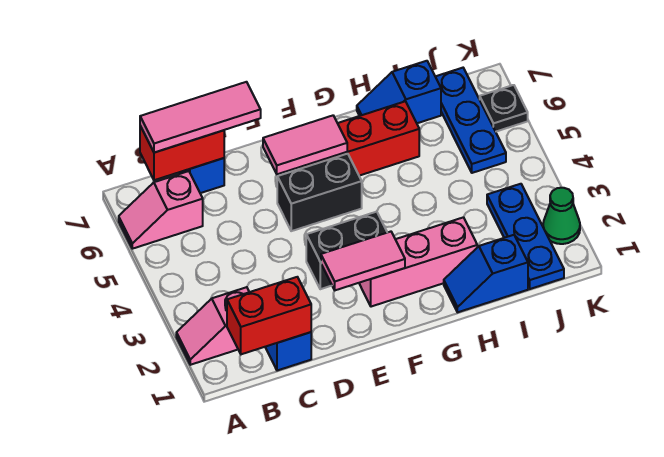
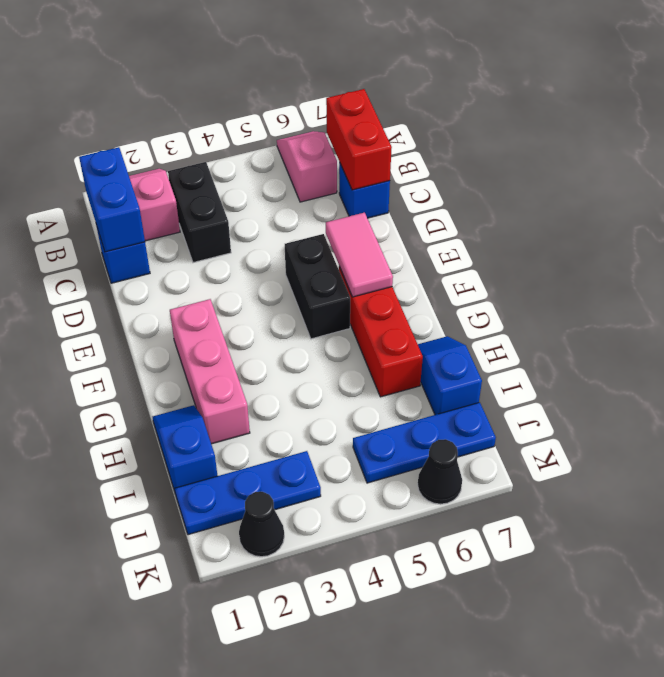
red brick B1:C1 level 2 -> blue brick B1:C1 level 2
pink tile B7:D7 level 3 -> none
pink tile E2:F2 level 2 -> none
black brick E3:F3 level 1 -> black brick B3:C3 level 1
green cone K2 level 1 -> black cone K2 level 1
black plate K6 level 1 -> black cone K6 level 1

